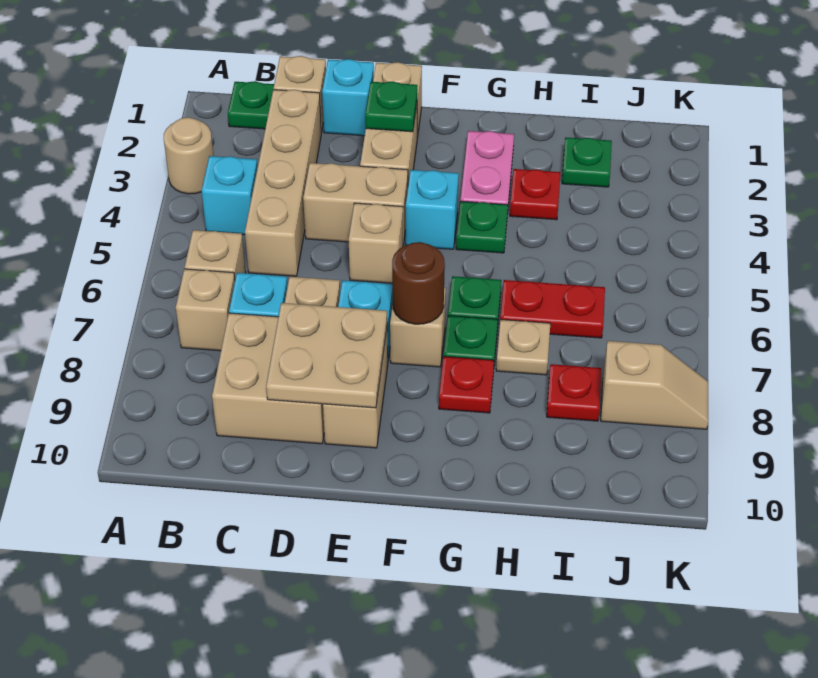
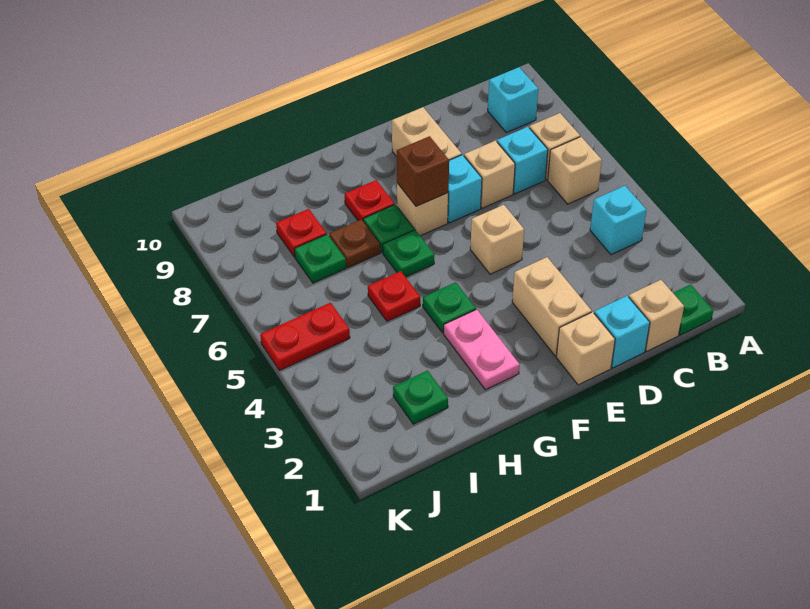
tan round brick A3 level 1 -> none
tan brick C2:C5 level 1 -> none
tan brick C8:D9 level 1 -> none
tan brick D4:E4 level 1 -> none
tan plate D8:E9 level 2 -> none
green plate E2 level 2 -> green plate I7 level 1
cyan brick F4 level 1 -> cyan brick B9 level 1
brown round brick F7 level 2 -> brown brick F7 level 2
red plate H3 level 1 -> red plate H5 level 1
red plate H6:I6 level 1 -> red plate J5:K5 level 1
tan plate H7 level 1 -> brown plate H7 level 1
tan slope J8:K8 level 1 top J -> none

